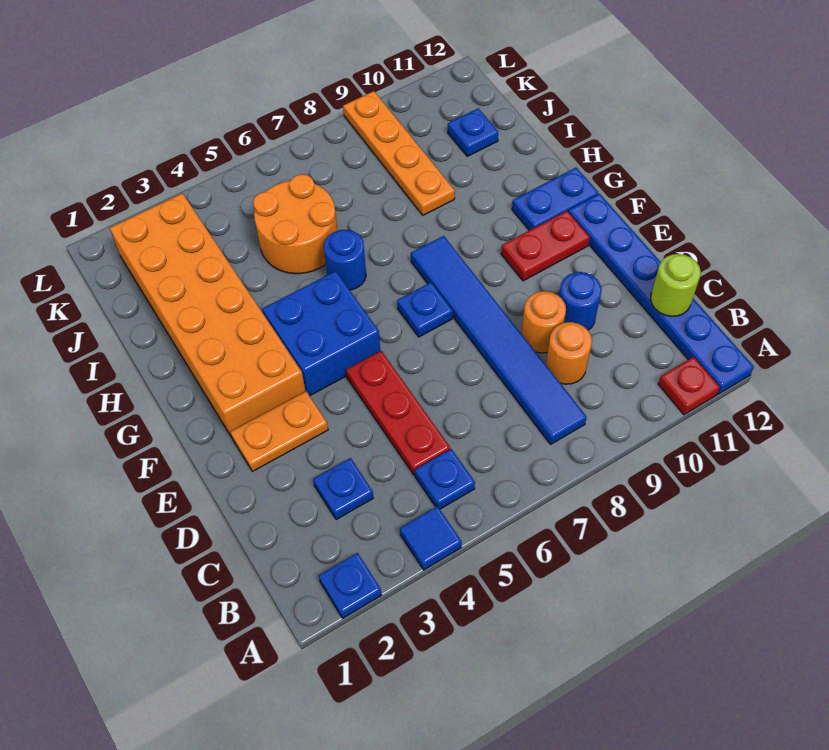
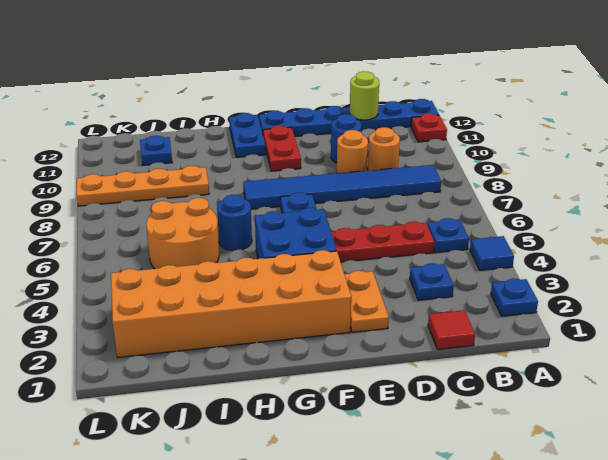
none -> red tile C1 level 1

